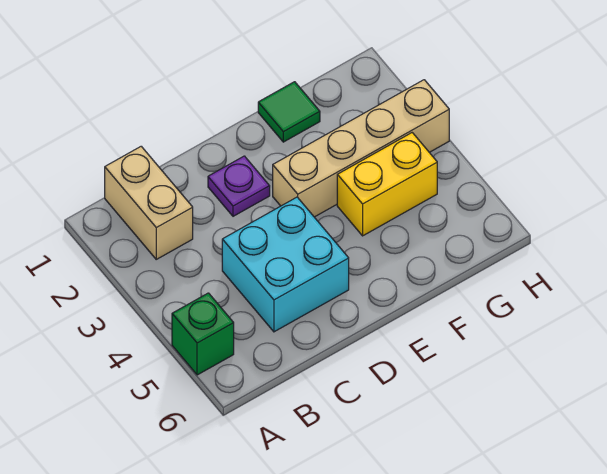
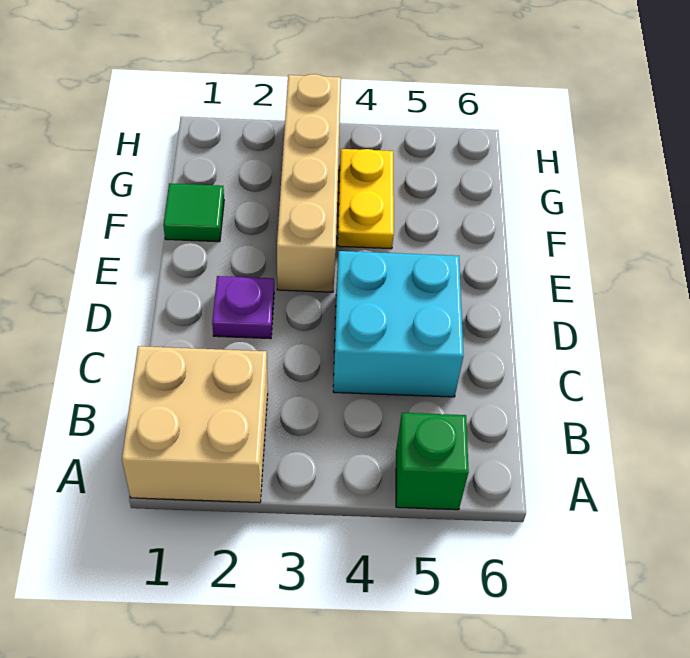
tan brick B1:B2 level 1 -> tan brick A1:B2 level 1
yellow brick F4:G4 level 1 -> yellow plate F4:G4 level 1

